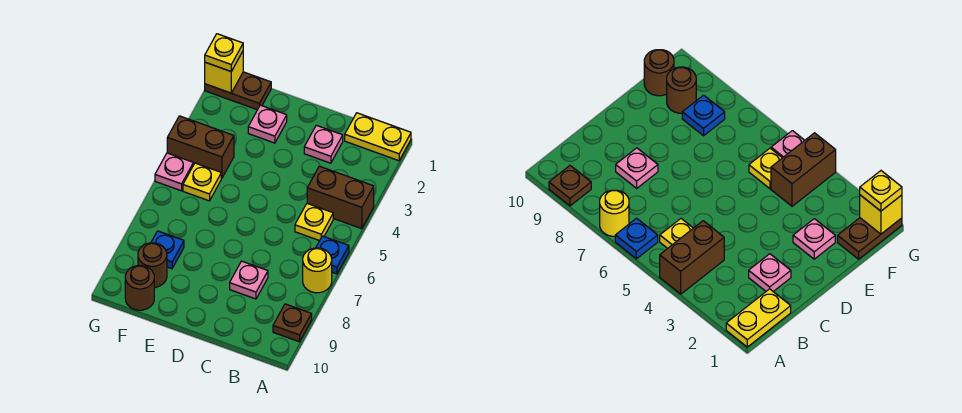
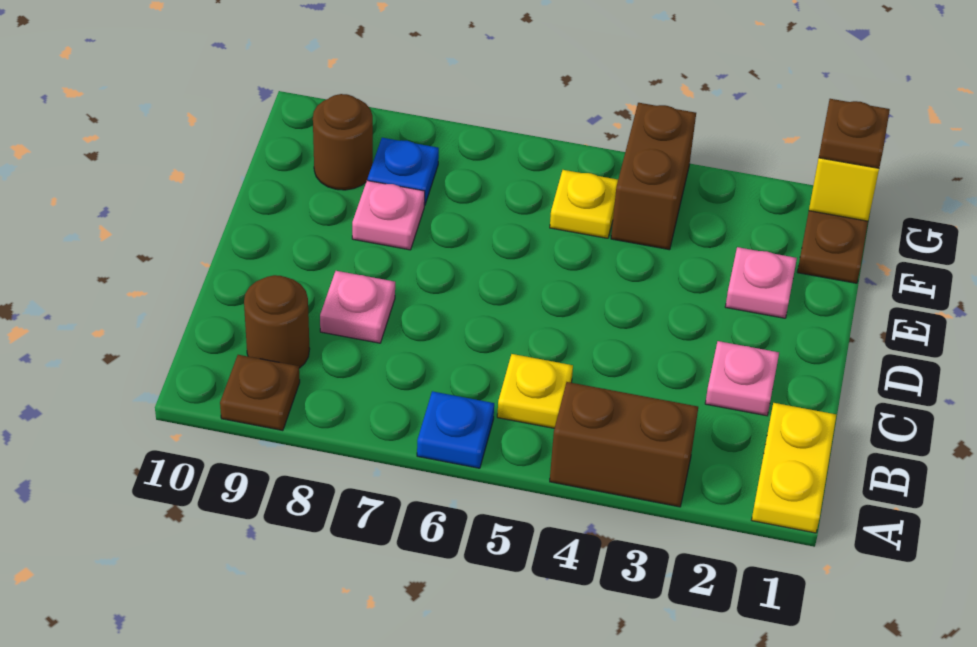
brown brick A4:B4 level 1 -> brown brick A3:A4 level 1
yellow round brick A7 level 1 -> none
brown round brick F10 level 1 -> brown round brick B9 level 1
yellow plate G1 level 3 -> brown plate G1 level 3
pink plate G5 level 1 -> pink plate E8 level 1

